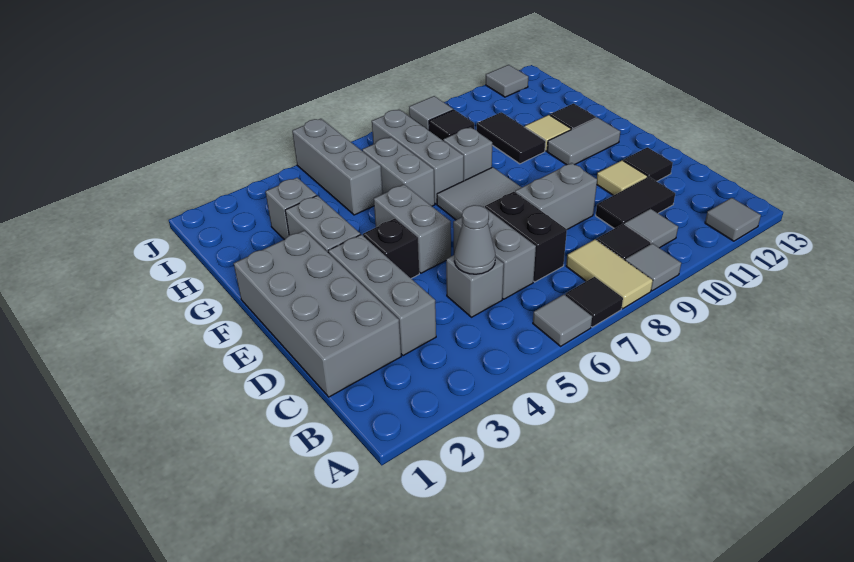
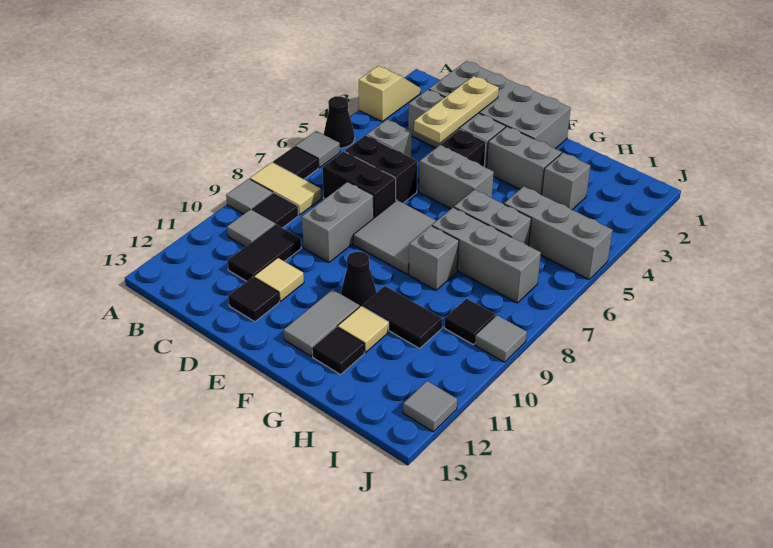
none -> tan slope A2:A3 level 1 top 3
none -> black cone A5 level 1
grey tile A12 level 1 -> none
grey cone C5 level 2 -> none
grey brick C6:D6 level 1 -> black brick C6:D6 level 1
none -> tan plate D2:D4 level 2
none -> black cone F10 level 1

